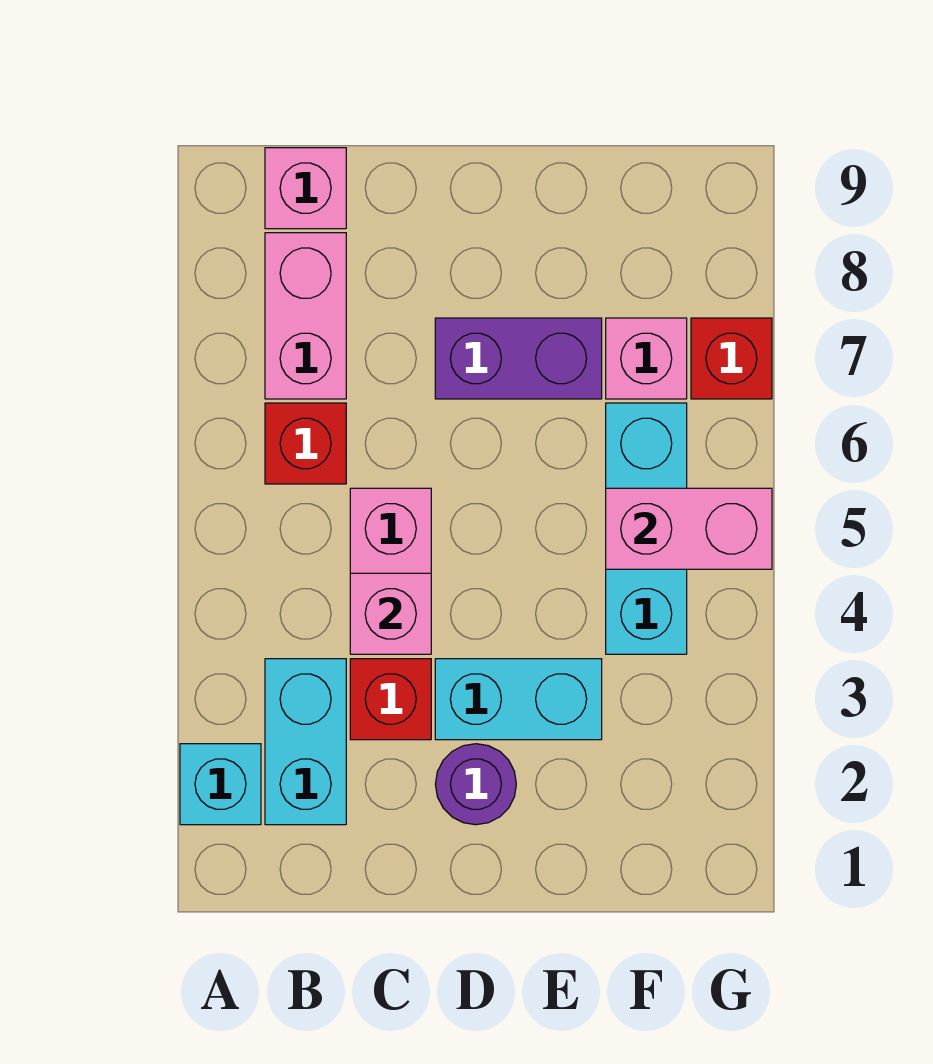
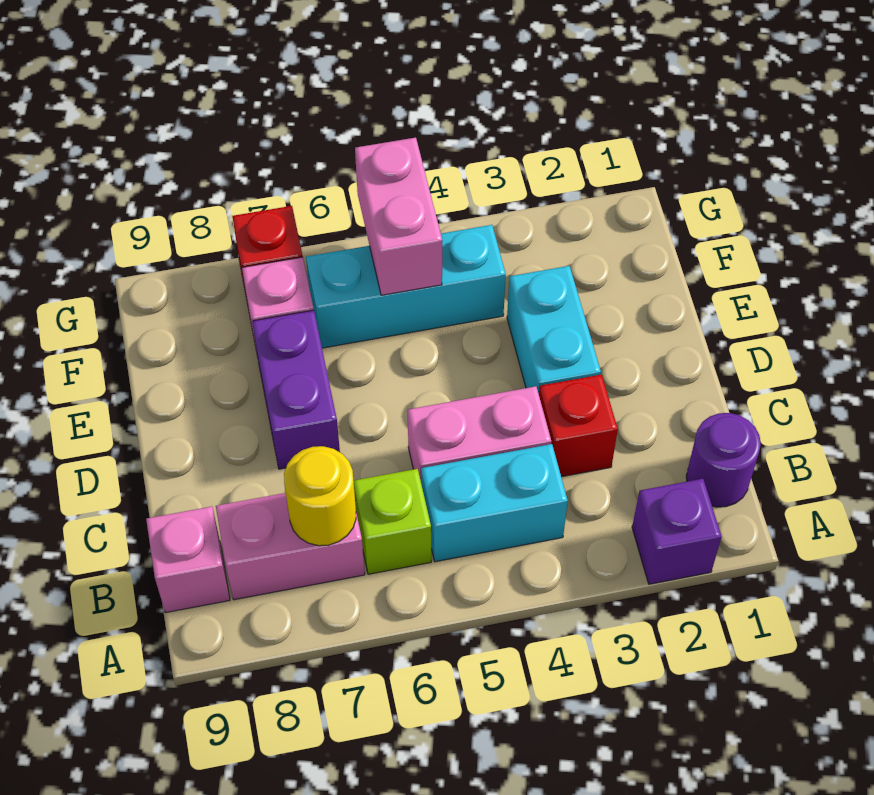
cyan brick A2 level 1 -> purple brick A2 level 1
cyan brick B2:B3 level 1 -> cyan brick B4:B5 level 1
red brick B6 level 1 -> lime brick B6 level 1
none -> yellow round brick B7 level 2
pink brick C4 level 2 -> none
purple round brick D2 level 1 -> purple round brick B1 level 1

